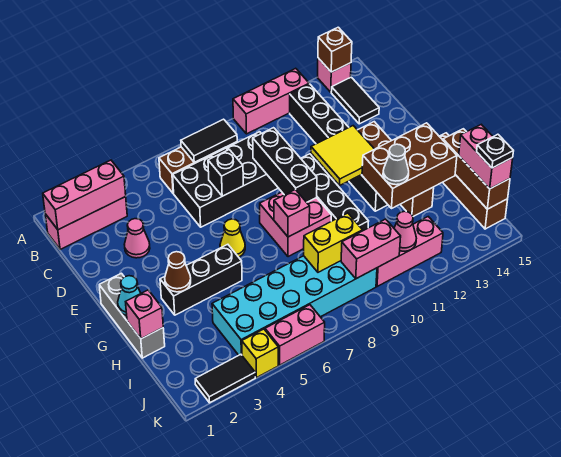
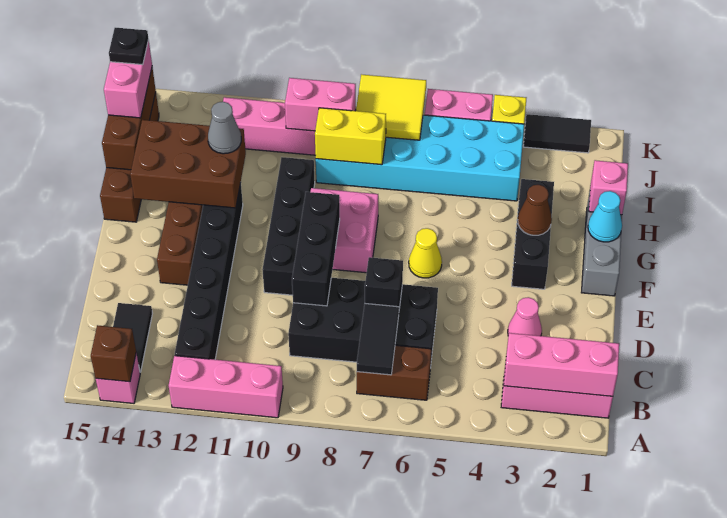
black tile B7:B8 level 2 -> black tile B7:C7 level 2
yellow tile E11:F12 level 2 -> yellow tile J7:K8 level 2
black brick G3:G5 level 1 -> black brick F3:H3 level 1
pink brick G8 level 2 -> none
pink cone J11 level 2 -> none

